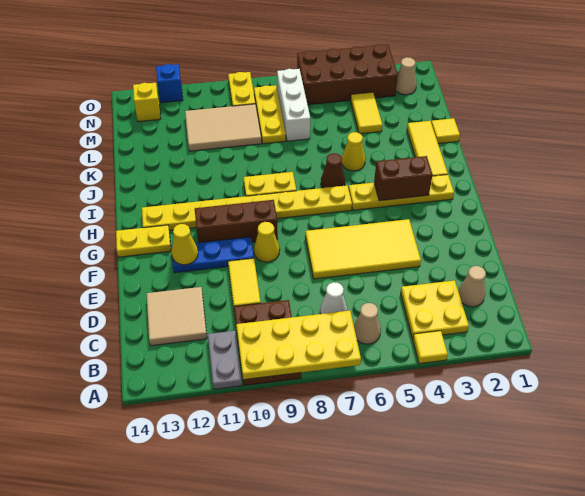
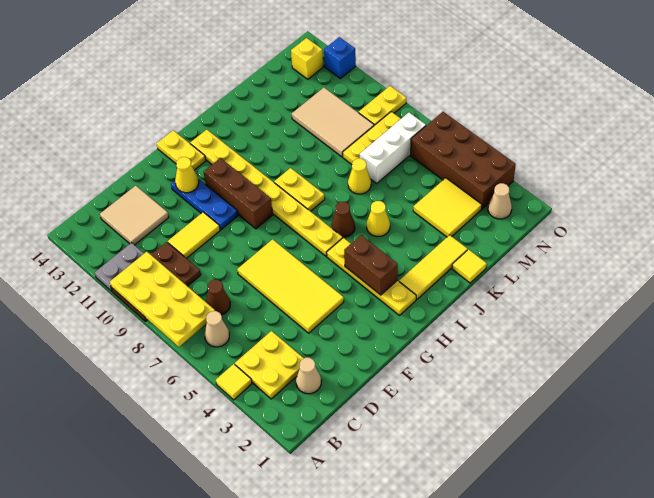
white cone C7 level 1 -> brown cone C7 level 1
yellow cone F9 level 1 -> yellow cone K7 level 1
yellow tile L4:M4 level 1 -> yellow tile L3:M4 level 1

